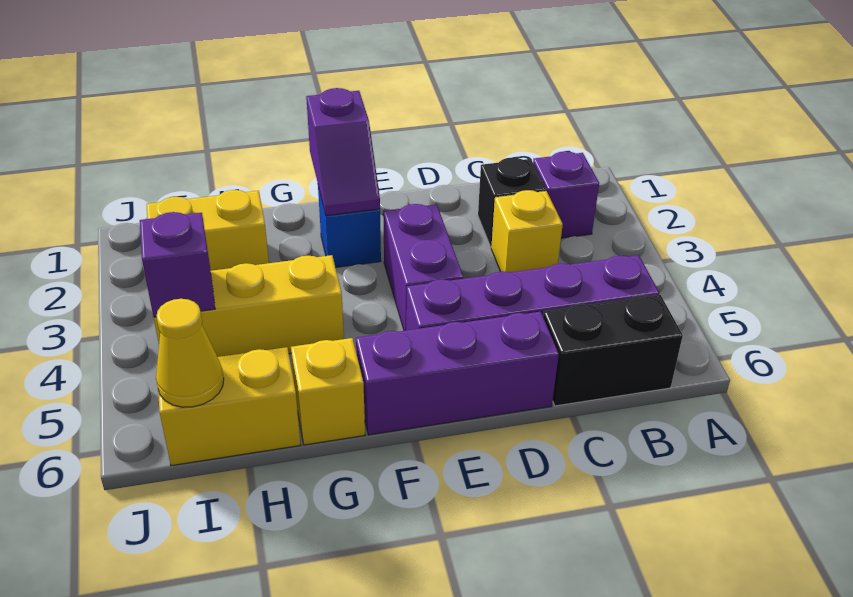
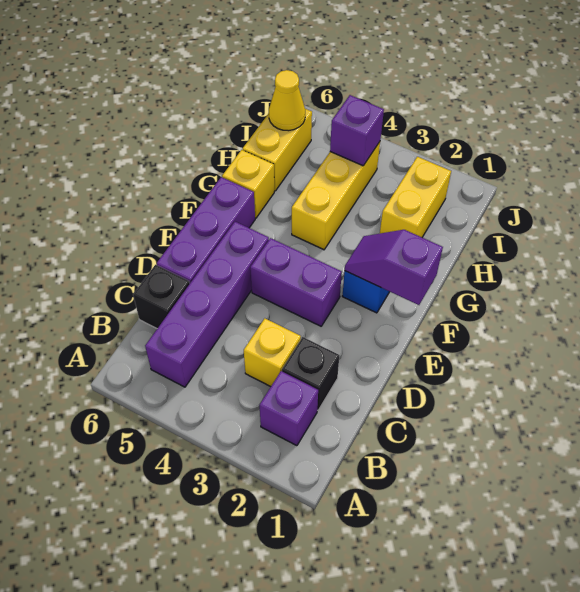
black brick B6:C6 level 1 -> black brick C6 level 1

